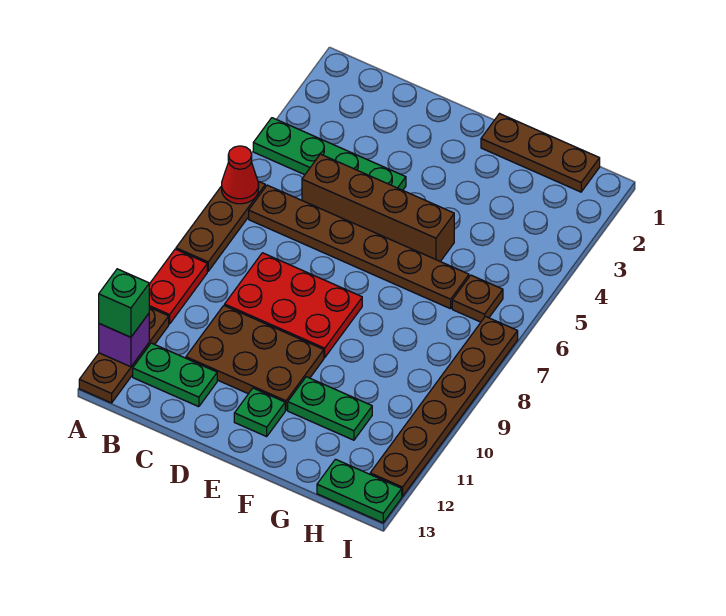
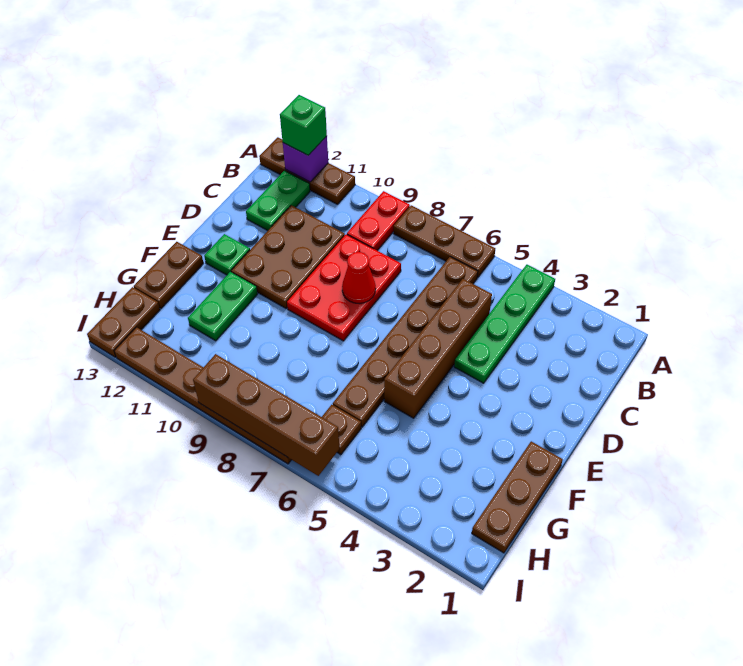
red cone A6 level 2 -> red cone D8 level 2
red plate A9:A10 level 1 -> red plate A9:B9 level 1
none -> brown plate F13:G13 level 1
green plate H13:I13 level 1 -> brown plate H13:I13 level 1
none -> brown brick I6:I9 level 2

